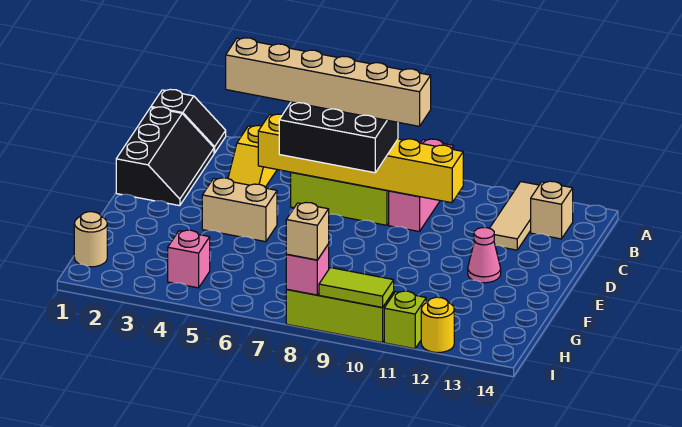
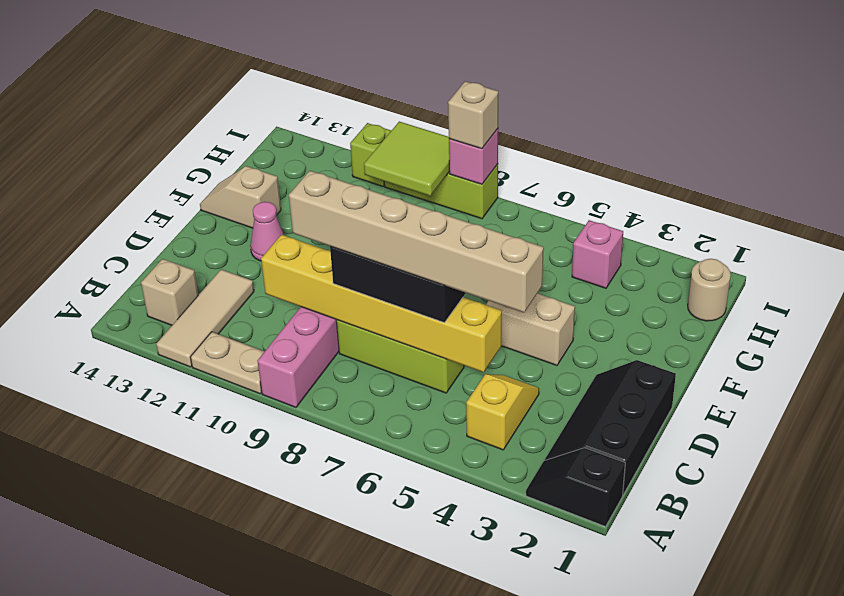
none -> tan plate A10:A11 level 1
none -> tan slope F13:F14 level 1 top 13
lime tile I9:I10 level 2 -> lime tile H9:I10 level 2
yellow round brick I12 level 1 -> none

